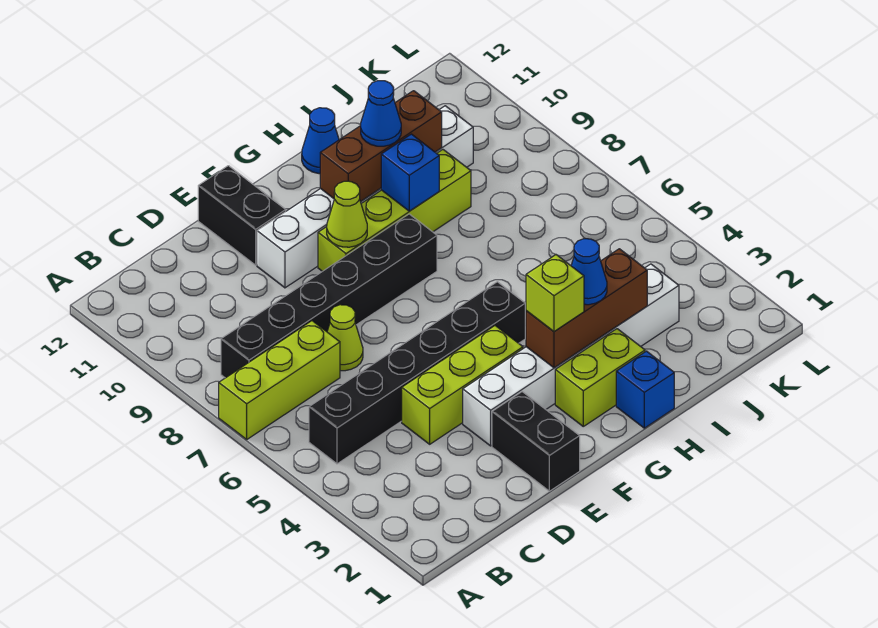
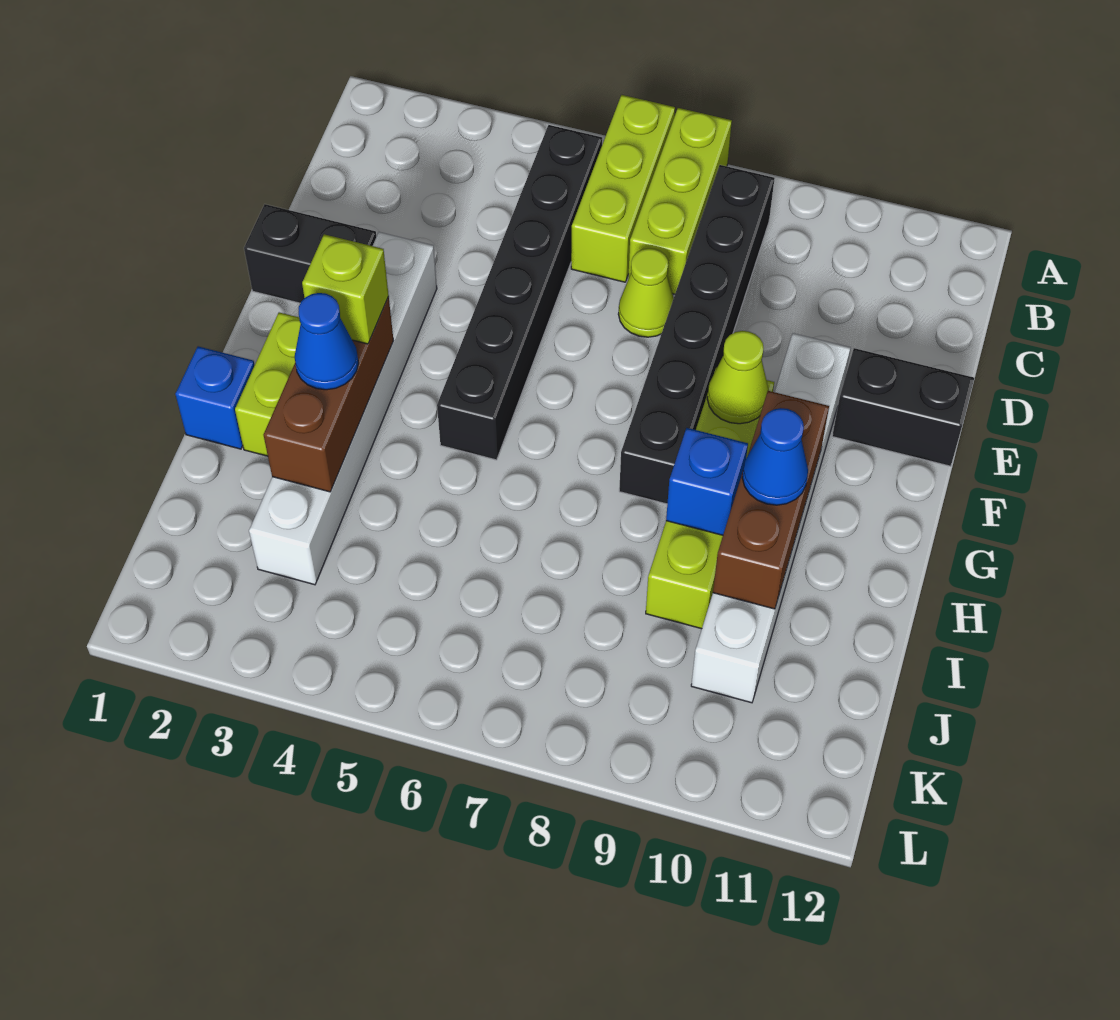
lime brick D4:F4 level 1 -> lime brick A6:C6 level 1
blue cone H12 level 1 -> none

